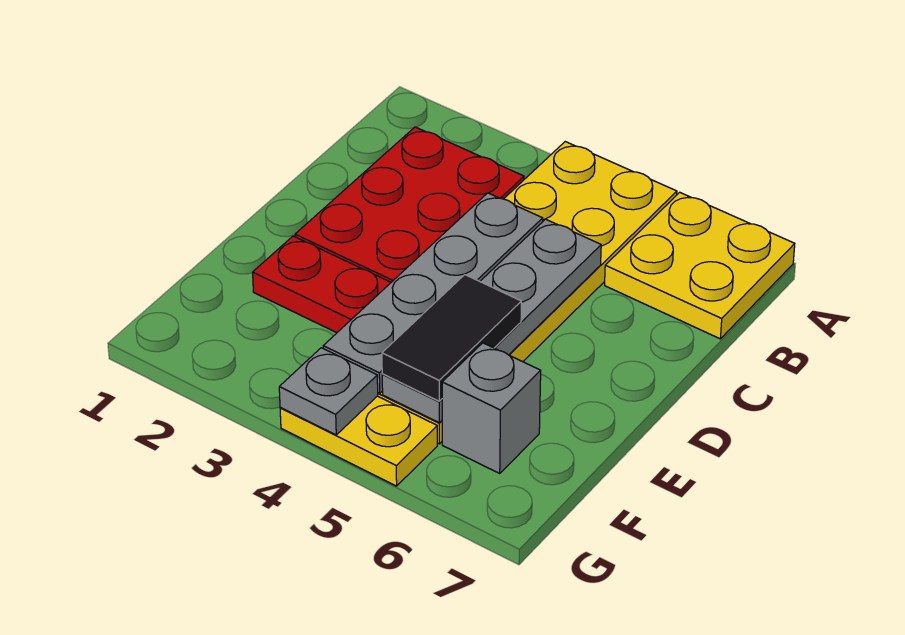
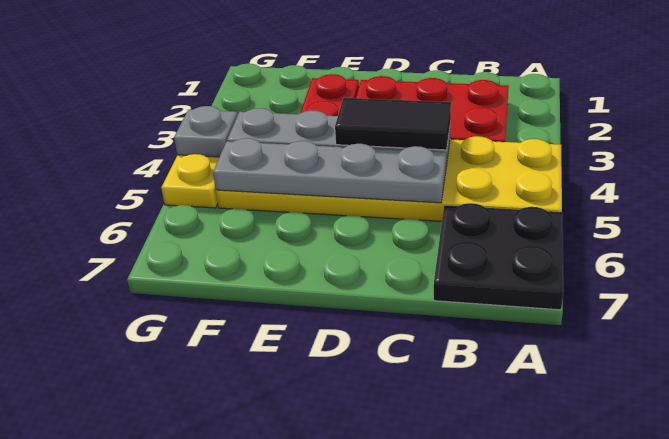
yellow plate A6:B7 level 1 -> black plate A6:B7 level 1
black tile E5:F5 level 3 -> black tile C4:D4 level 3
grey brick F6 level 1 -> none

